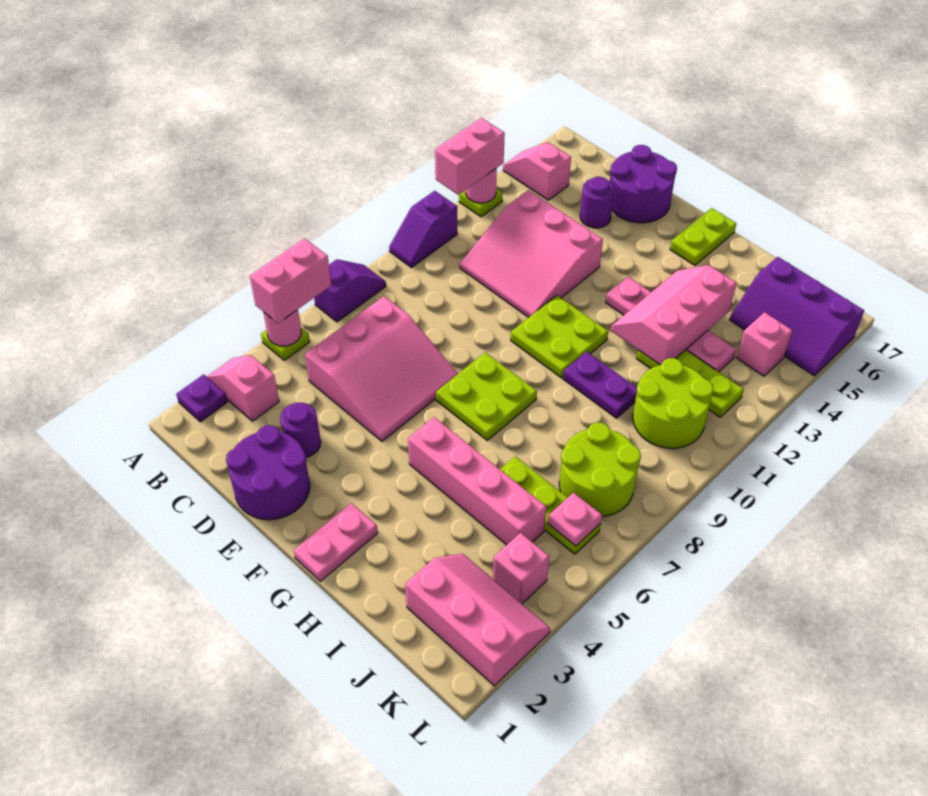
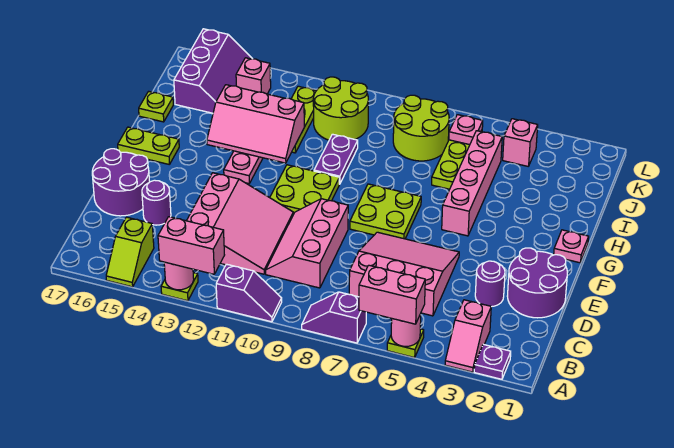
pink slope A15:B15 level 1 top B -> lime slope A15:B15 level 1 top B
pink plate G1:G2 level 1 -> pink plate G1 level 1
none -> lime plate I17 level 1
pink slope J2:L3 level 1 top 2 -> pink slope C9:E10 level 1 top 9

